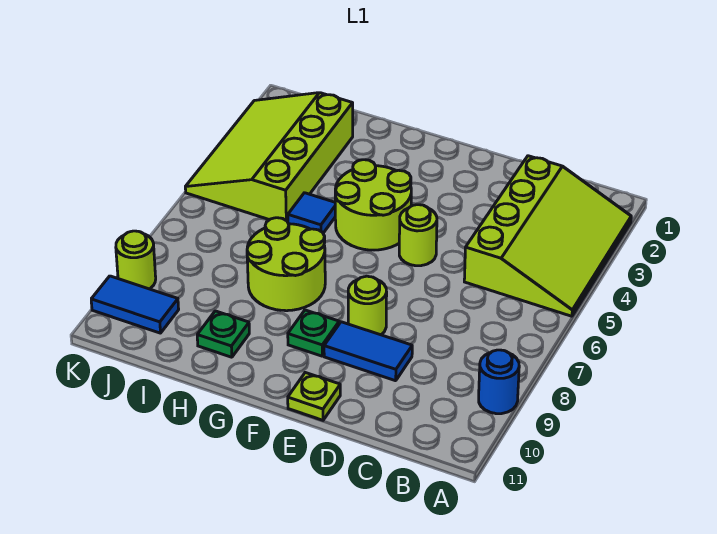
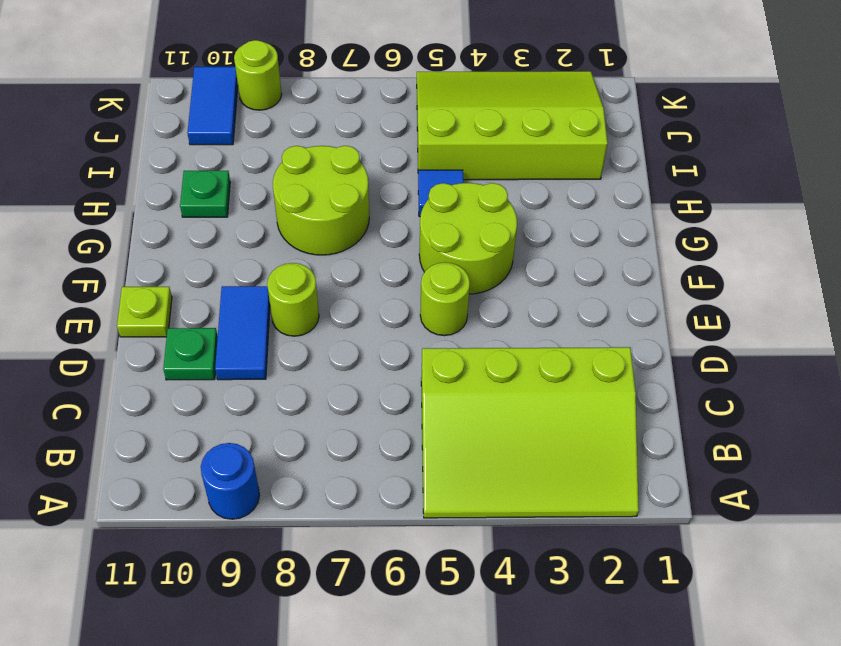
green plate F9 level 1 -> green plate D10 level 1

